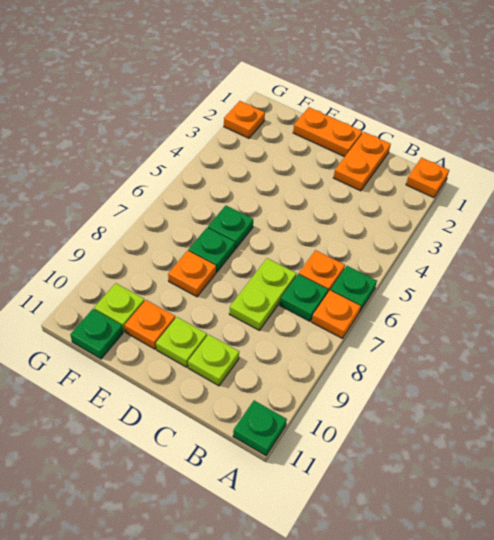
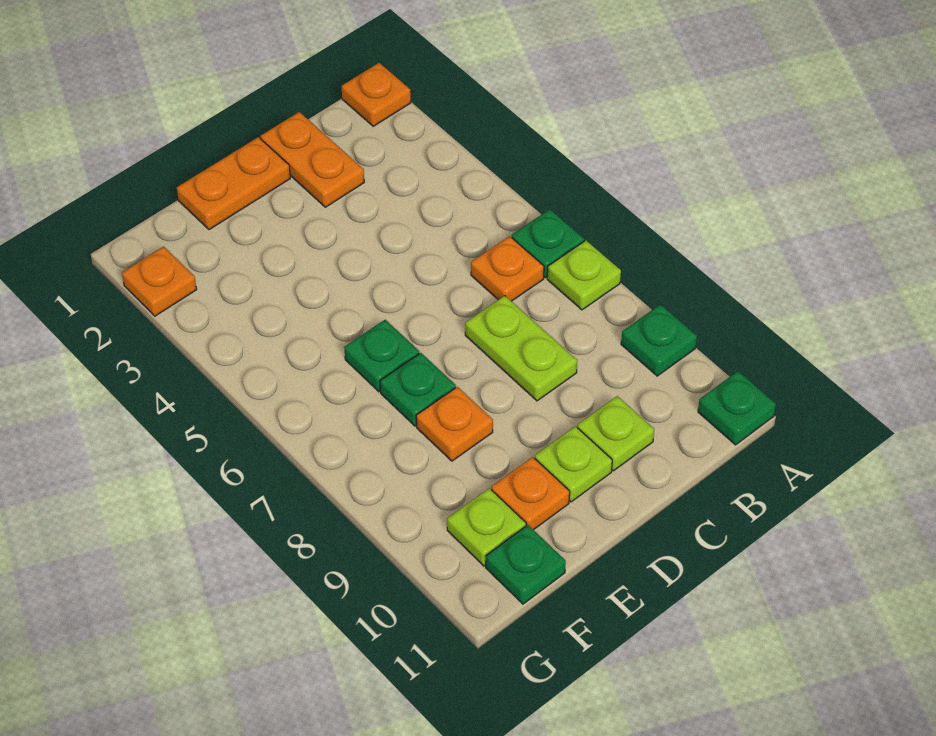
orange plate A7 level 1 -> lime plate A7 level 1
green plate B7 level 1 -> green plate A9 level 1

